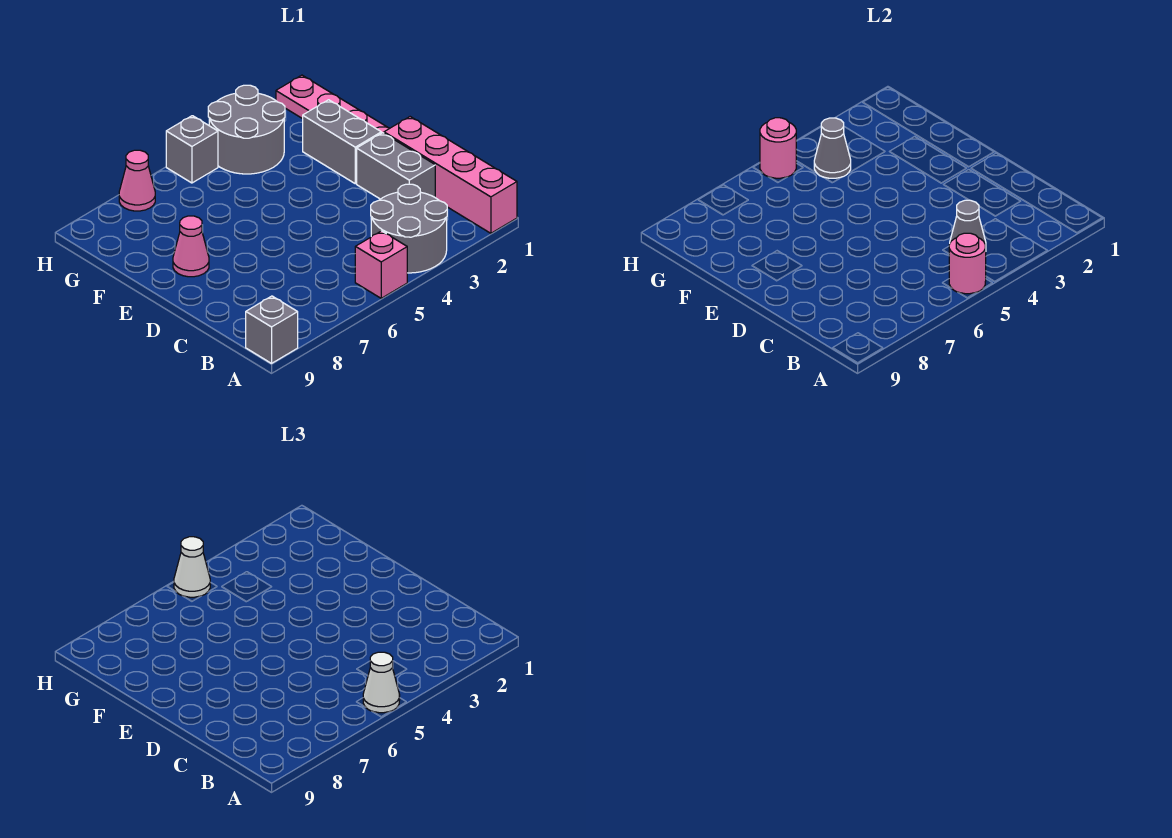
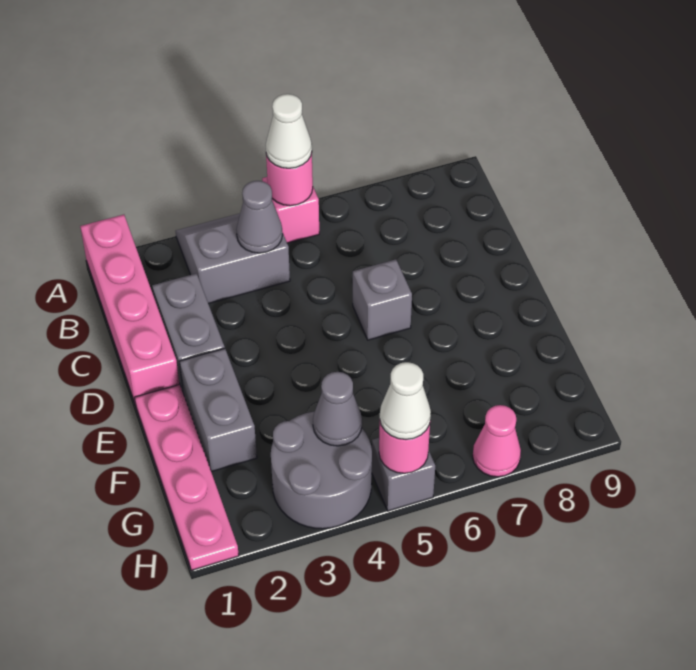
grey round brick A3:B4 level 1 -> grey slope A3:B4 level 1 top B
grey brick A9 level 1 -> grey brick D6 level 1
pink cone E8 level 1 -> none

